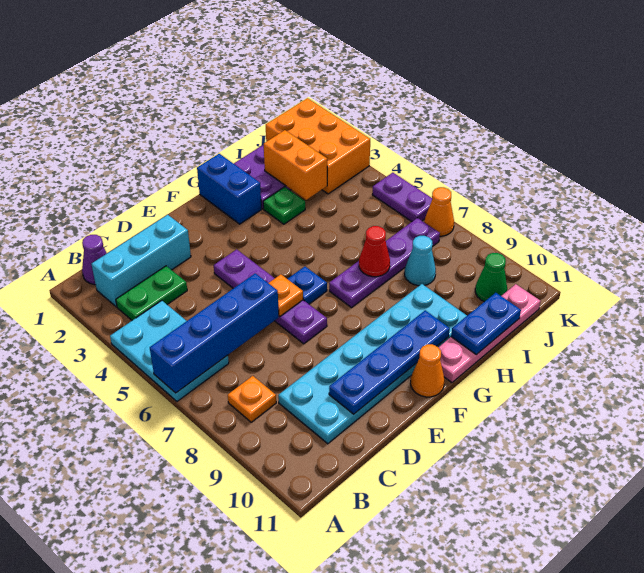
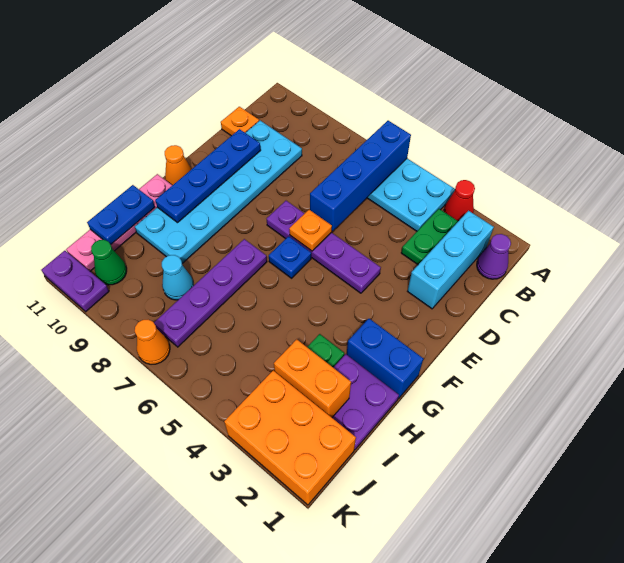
orange plate B8 level 1 -> orange plate C11 level 1
red cone H7 level 2 -> red cone A3 level 1
purple plate K5:K6 level 1 -> purple plate K10:K11 level 1

